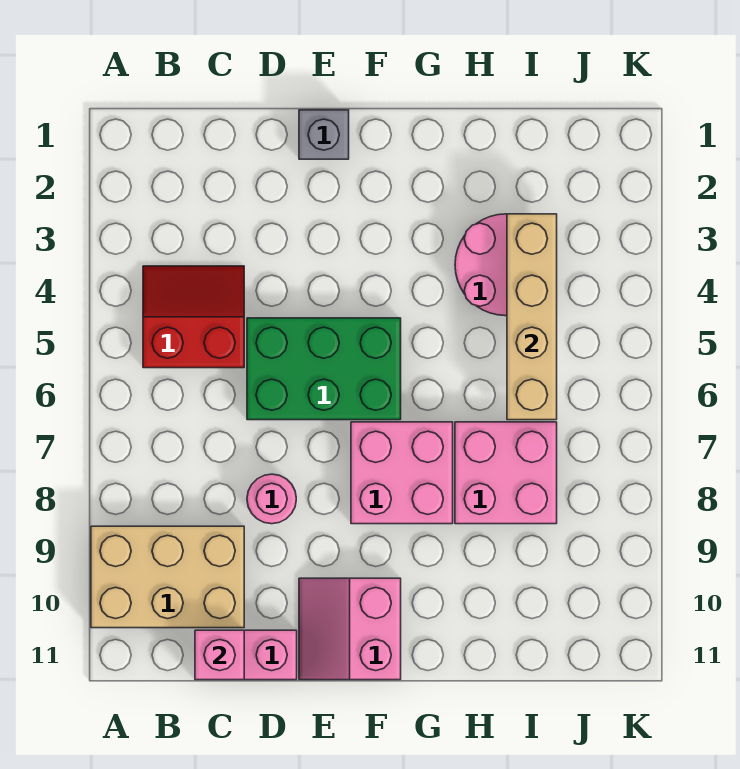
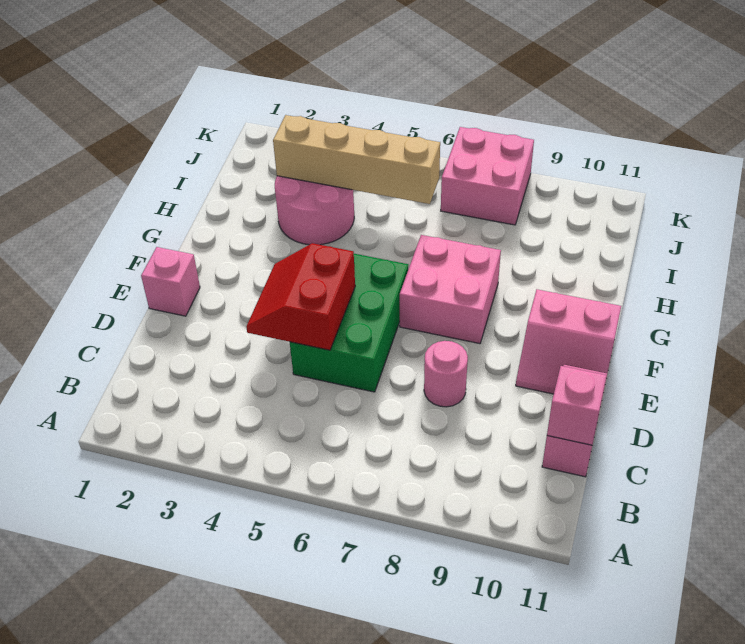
tan brick A9:C10 level 1 -> none
red slope B4:C5 level 1 top 5 -> red slope D4:E5 level 2 top 5
grey brick E1 level 1 -> pink brick E1 level 1
pink brick H7:I8 level 1 -> pink brick J7:K8 level 1

